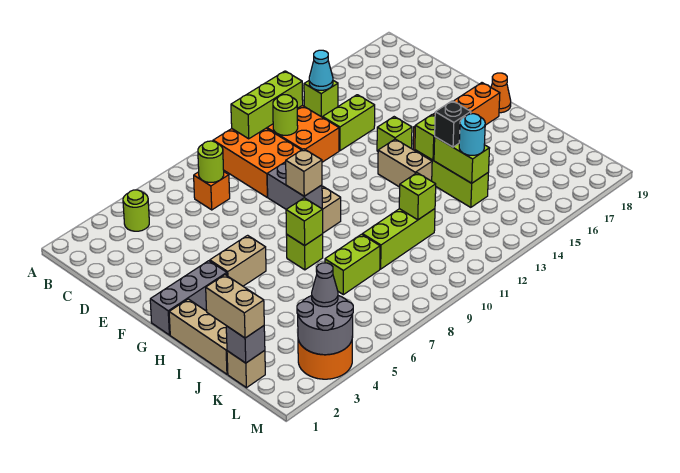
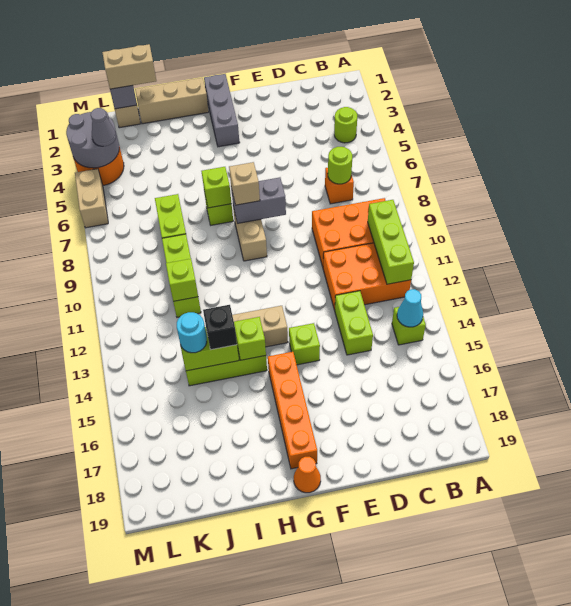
lime round brick C11 level 2 -> none
tan brick G4:G5 level 1 -> tan brick M5:M6 level 1

